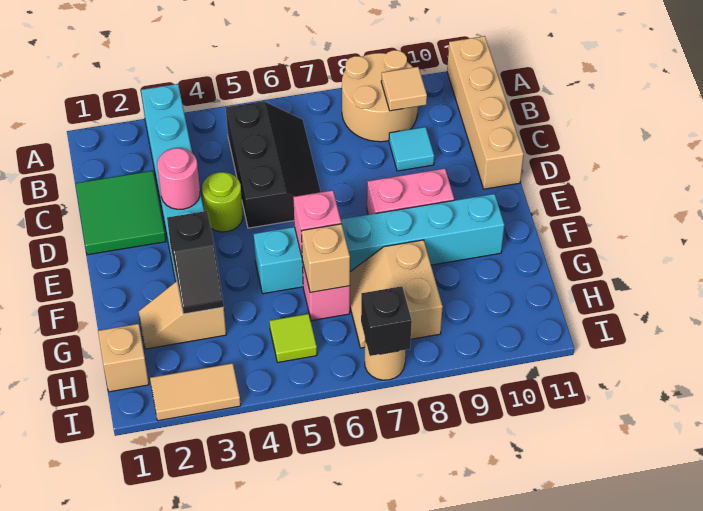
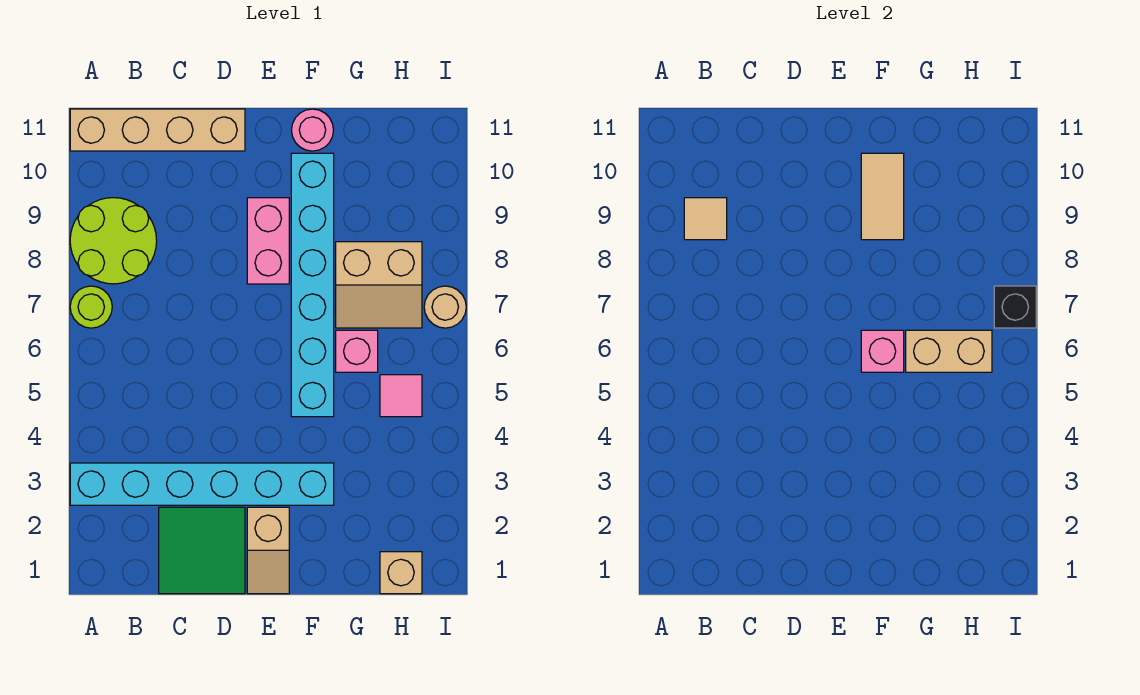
tan round brick A8:B9 level 1 -> lime round brick A8:B9 level 1
black slope B5:D6 level 1 top 5 -> none
cyan tile C9 level 1 -> none
pink round brick D3 level 2 -> pink round brick F11 level 1
lime round brick D4 level 1 -> lime round brick A7 level 1
black slope F3:G3 level 2 top F -> none
tan slope G2:G3 level 1 top 3 -> tan slope E1:E2 level 1 top 2
tan brick G6 level 2 -> tan brick G6:H6 level 2
lime tile H5 level 1 -> pink tile H5 level 1
tan tile I2:I3 level 1 -> tan tile F9:F10 level 2

